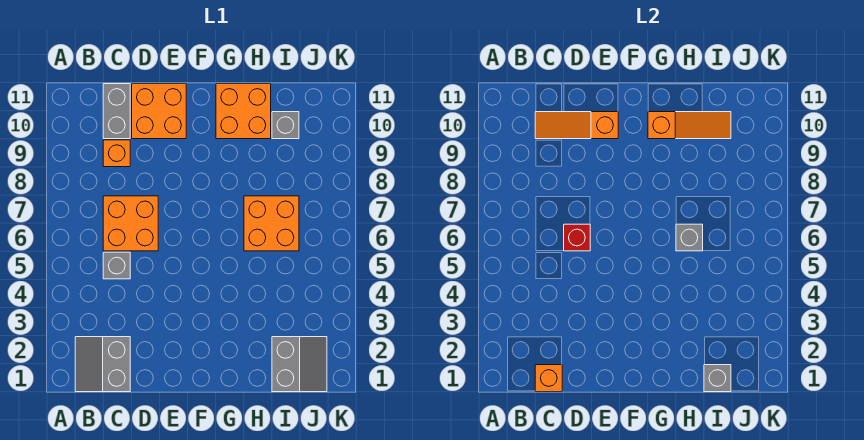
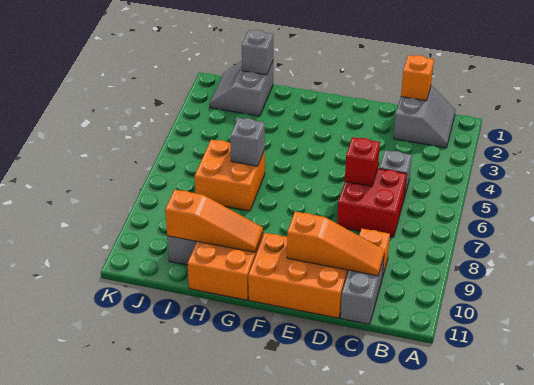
orange brick C6:D7 level 1 -> red brick C6:D7 level 1
orange brick D10:E11 level 1 -> orange brick D10:F11 level 1
orange slope G10:I10 level 2 top G -> orange slope G10:I10 level 2 top I

